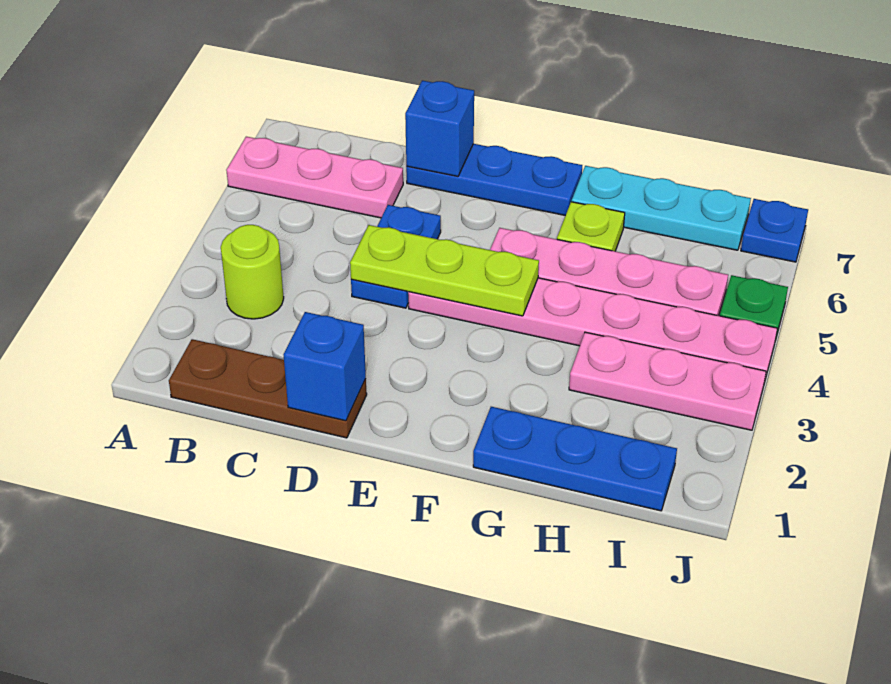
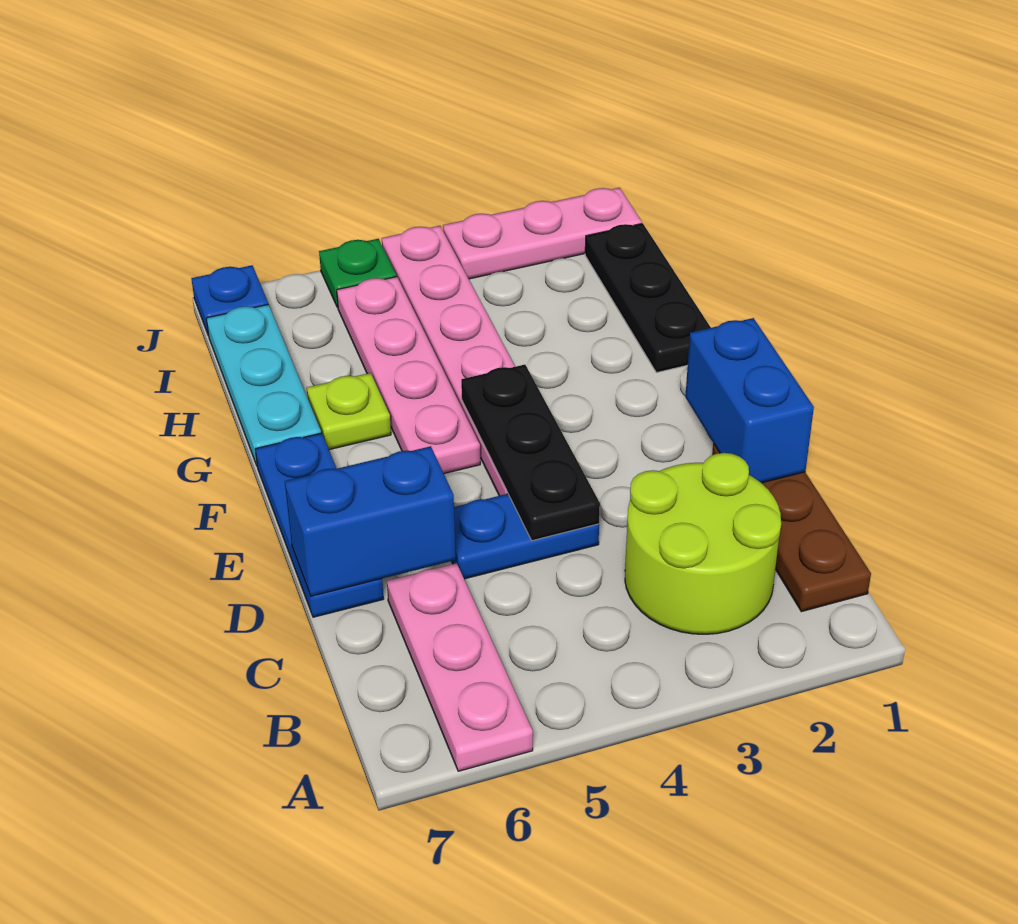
lime round brick B3 level 1 -> lime round brick B2:C3 level 1
blue brick D1 level 2 -> blue brick D1:E1 level 2
lime plate D4:F4 level 2 -> black plate D4:F4 level 2
blue brick D7 level 2 -> blue brick D6:D7 level 2
blue plate G1:I1 level 1 -> black plate G1:I1 level 1
pink plate H3:J3 level 1 -> pink plate J1:J3 level 1

